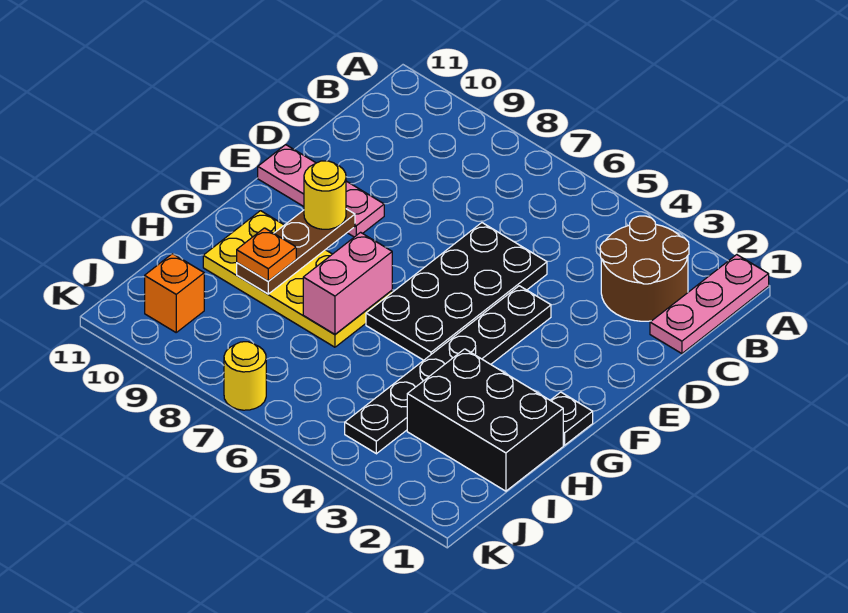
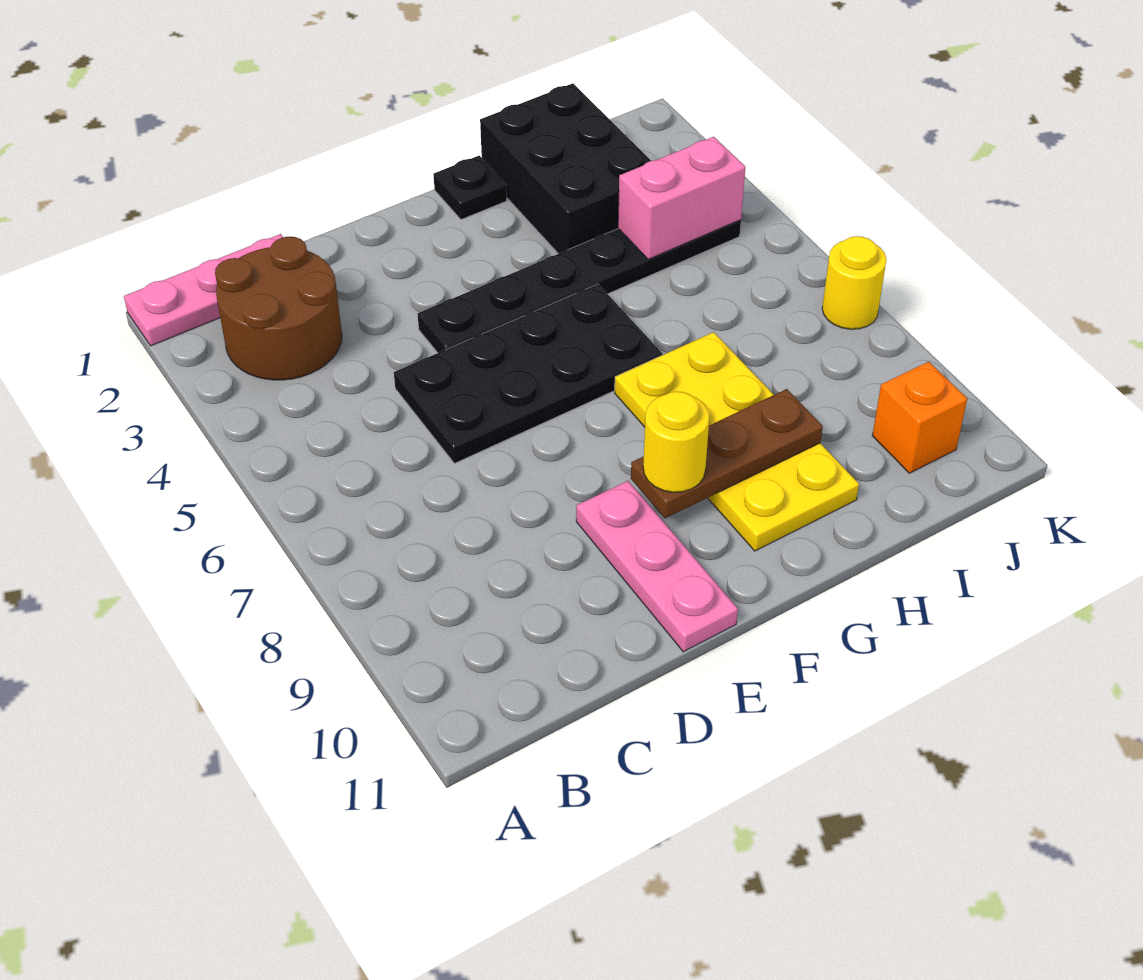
pink brick G7:H7 level 2 -> pink brick I4:J4 level 2
orange plate H9 level 3 -> none

